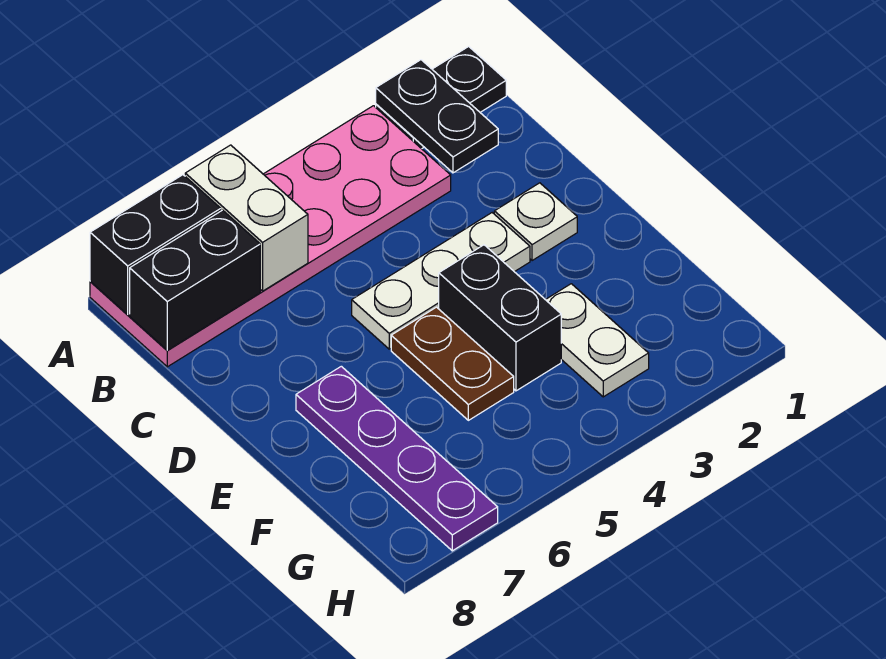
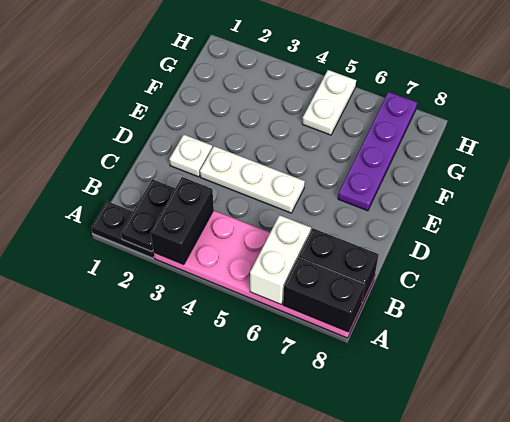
black brick E4:F4 level 1 -> black brick A3:B3 level 2
brown plate E5:F5 level 1 -> none
white plate F3:G3 level 1 -> white plate G5:H5 level 1

